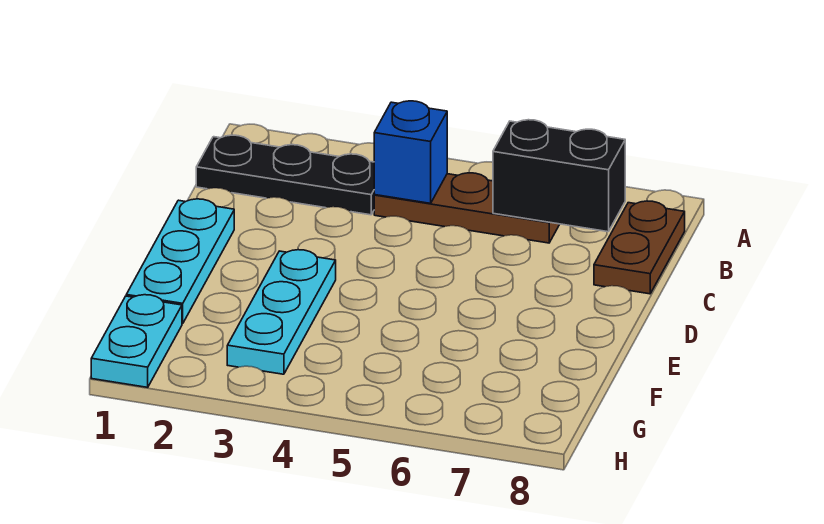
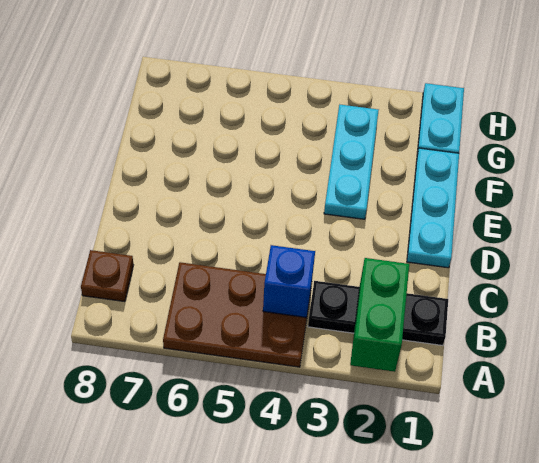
none -> green brick A2:B2 level 2
brown plate B4:B6 level 1 -> brown plate A4:B6 level 1
black brick B6:B7 level 2 -> none
brown plate B8:C8 level 1 -> brown plate B8 level 1

